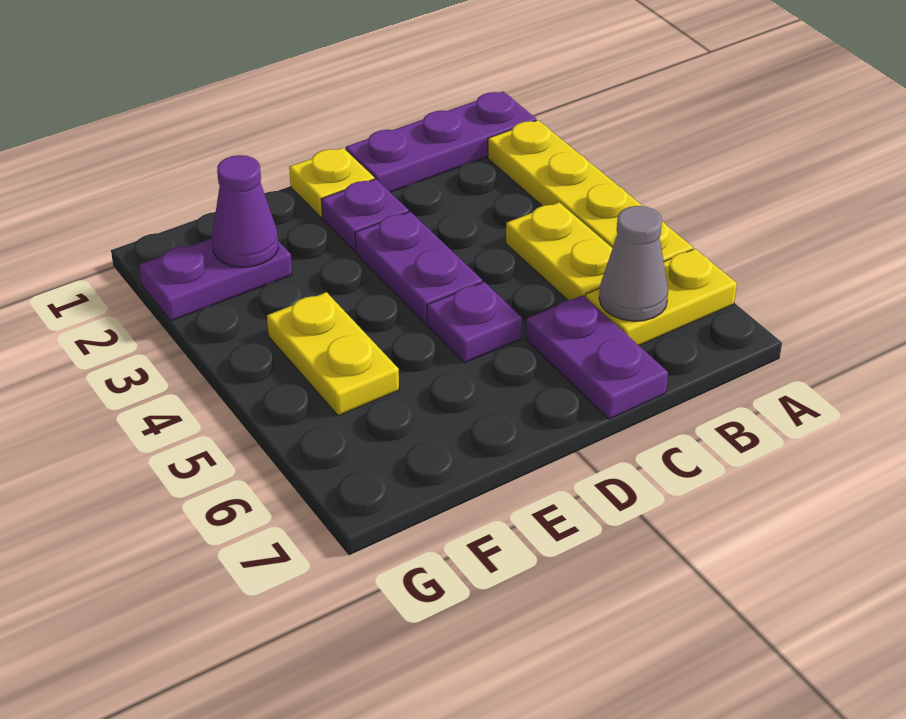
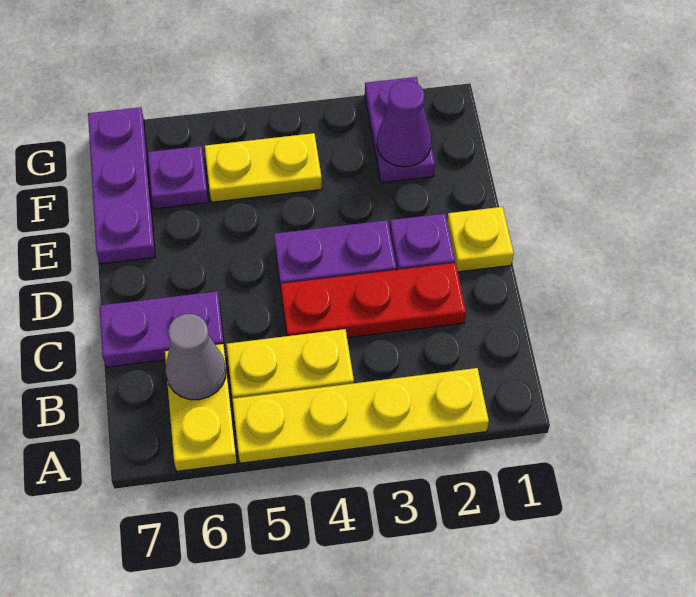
purple plate A1:C1 level 1 -> purple plate E7:G7 level 1
none -> red plate C2:C4 level 1
purple plate D5 level 1 -> purple plate F6 level 1

